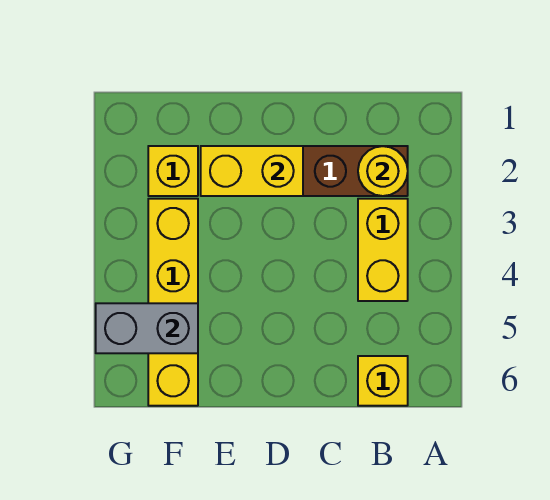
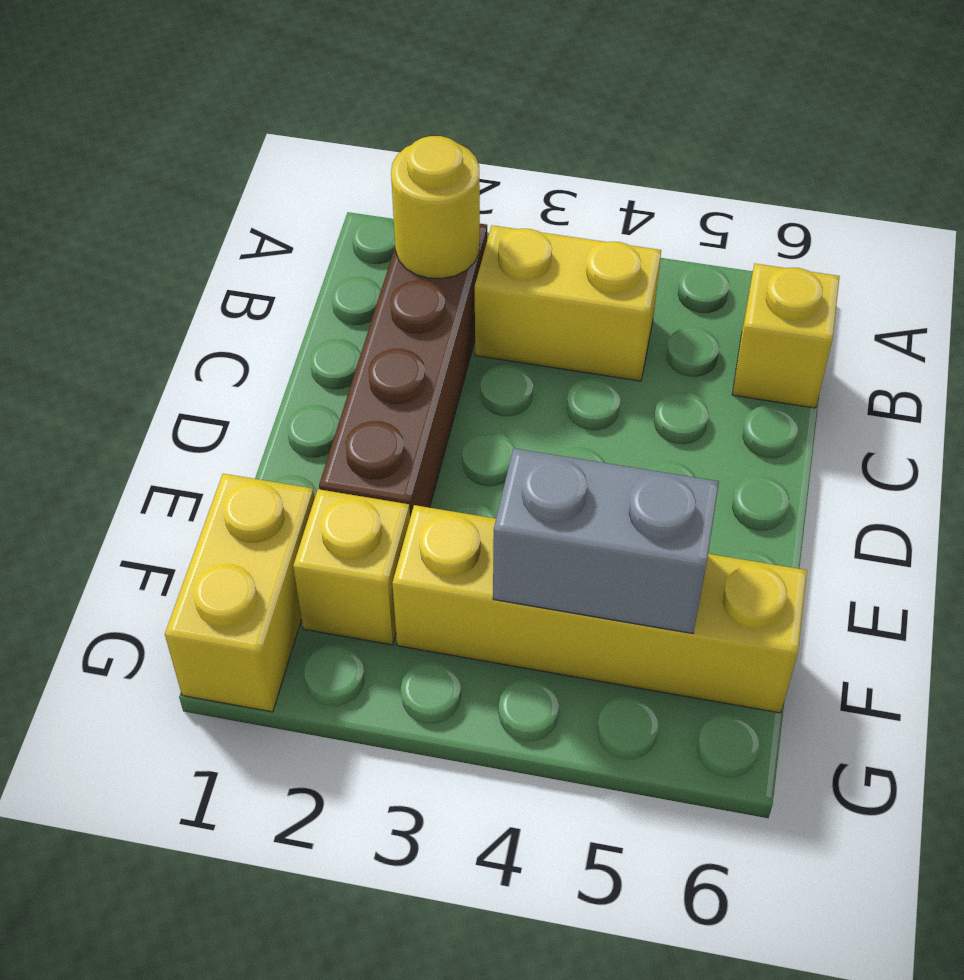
yellow brick D2:E2 level 2 -> yellow brick F1:G1 level 1
grey brick F5:G5 level 2 -> grey brick F4:F5 level 2

